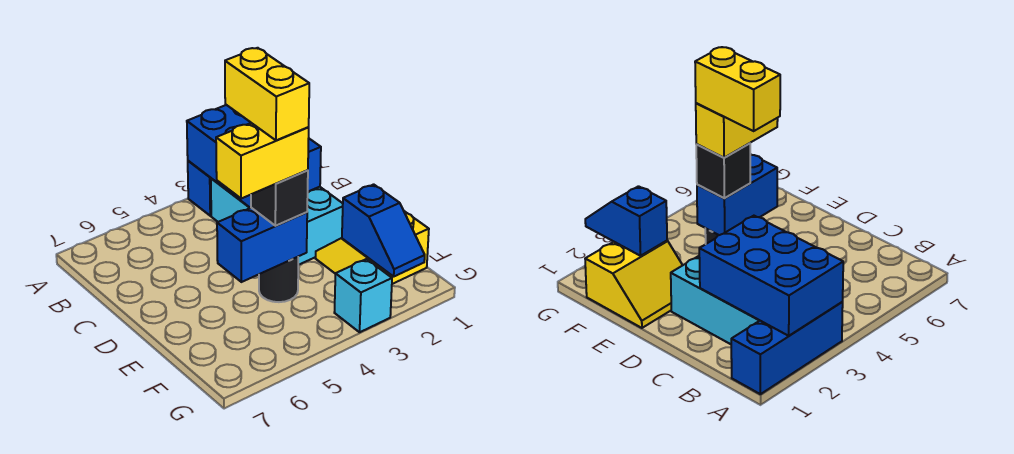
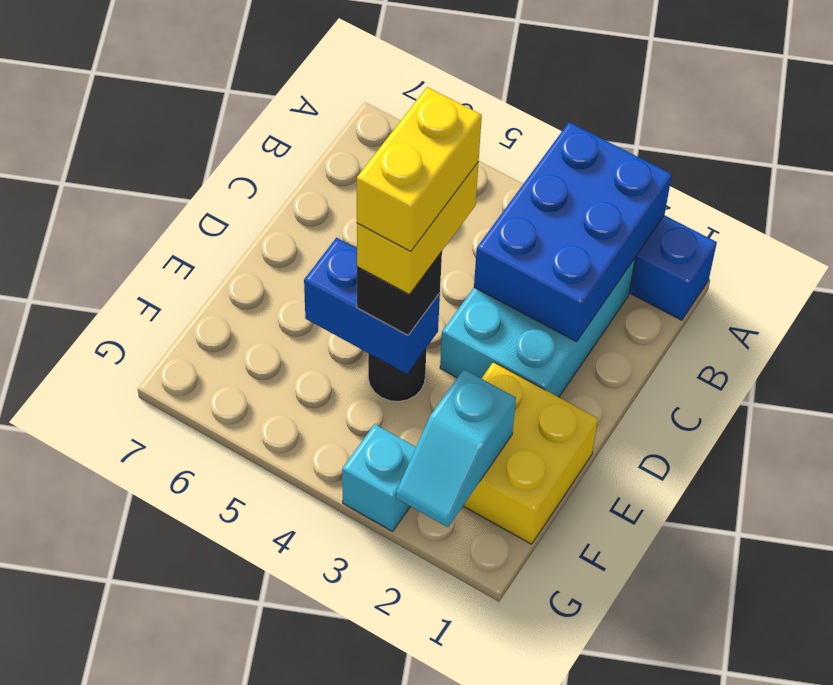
yellow slope E1:F2 level 1 top F -> yellow brick E1:F2 level 1
yellow brick E4:E5 level 4 -> yellow brick D4:E4 level 4
blue slope F2:G2 level 2 top F -> cyan slope F2:G2 level 2 top F

